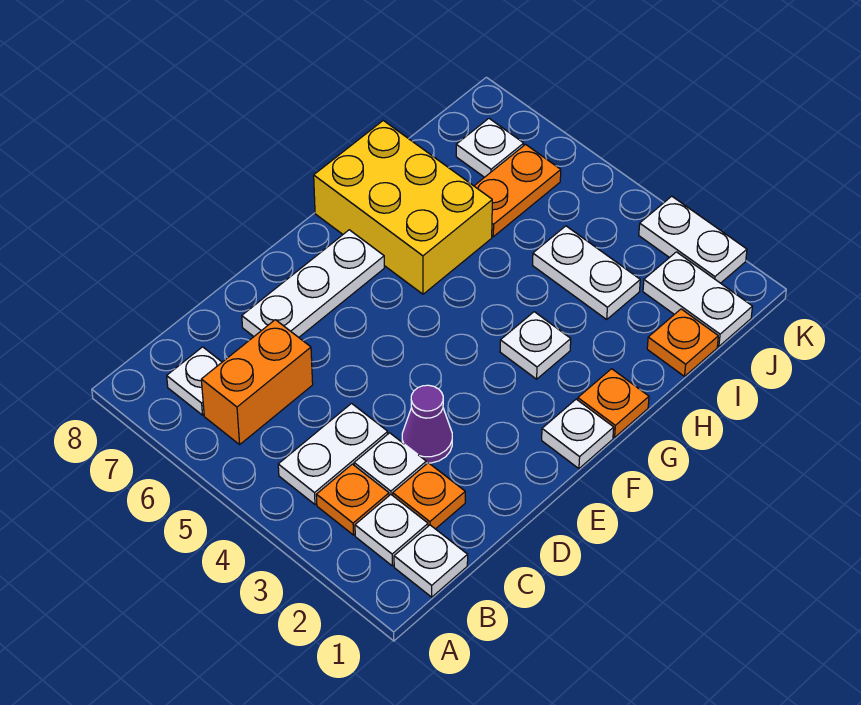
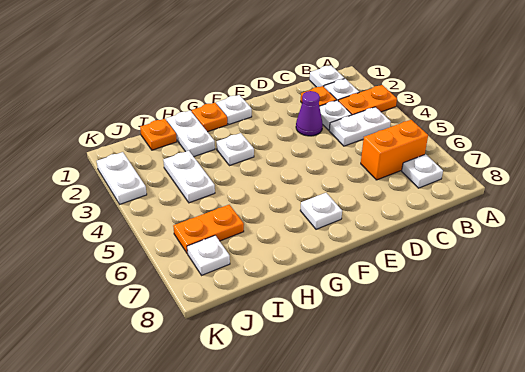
orange plate B3 level 1 -> orange plate A3:B3 level 1
white plate D7:F7 level 1 -> white plate F7 level 1
yellow brick G6:H8 level 1 -> none
white plate J1:J2 level 1 -> white plate H1:H2 level 1

